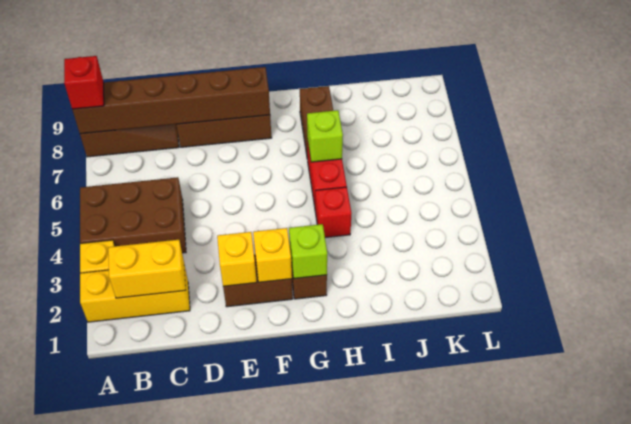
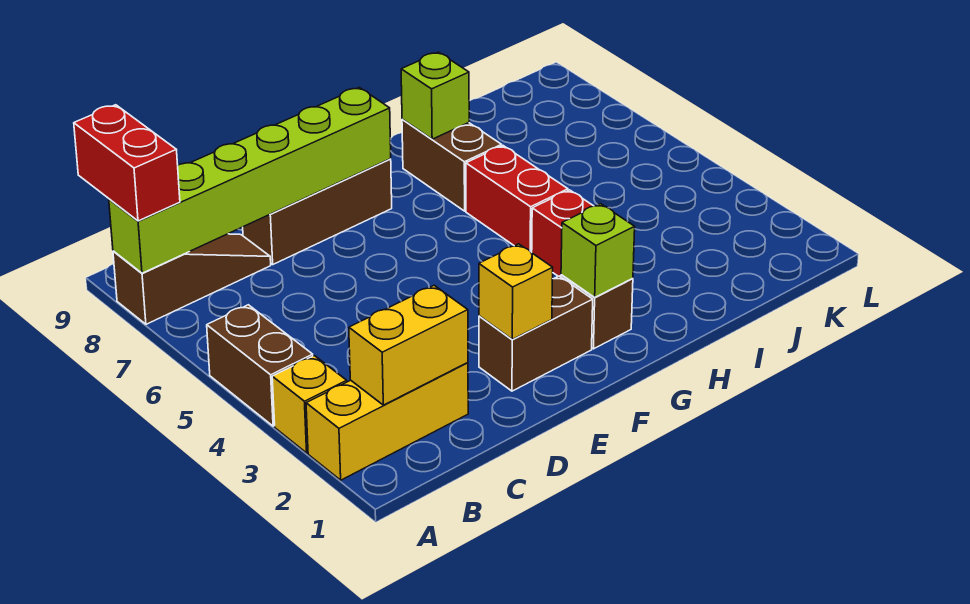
brown brick A4:C5 level 1 -> brown brick A4:A5 level 1
brown brick A8:F8 level 2 -> lime brick A8:F8 level 2
red brick A8 level 3 -> red brick A8:A9 level 3
yellow brick F2 level 2 -> none
lime brick H6 level 2 -> lime brick H8 level 2

